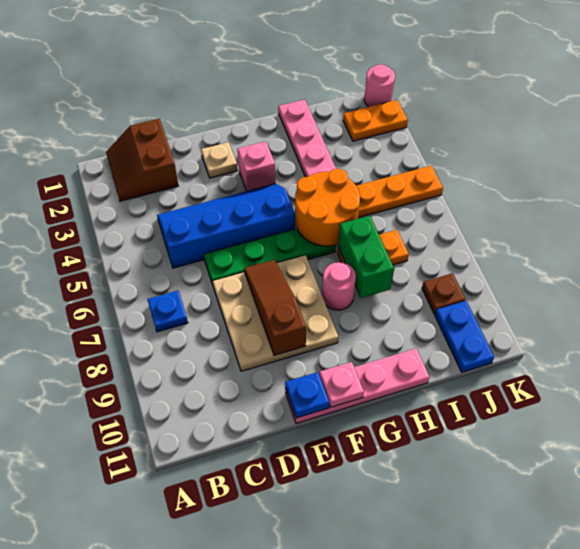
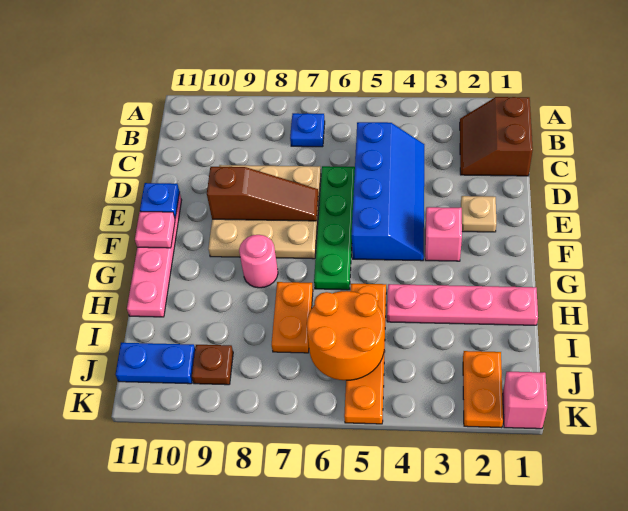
brown slope B1:C2 level 1 top C -> brown slope B1:C2 level 1 top 1
orange round brick G5:H6 level 2 -> orange round brick I5:J6 level 2
green brick H7:H8 level 2 -> none
pink round brick K1 level 1 -> pink brick K1 level 1

